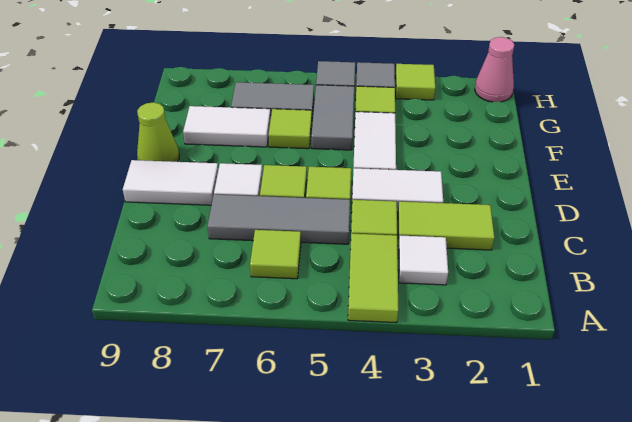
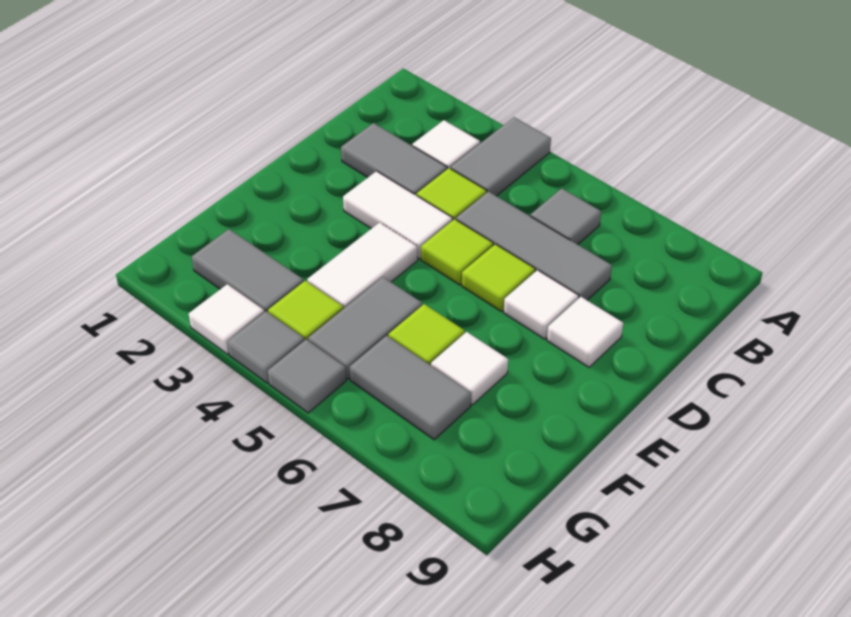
lime tile A4:B4 level 1 -> grey tile A4:B4 level 1
lime tile B6 level 1 -> grey tile B6 level 1
lime tile C2:C3 level 1 -> grey tile C2:C3 level 1
white tile D8:D9 level 1 -> white tile D8 level 1
lime cone E9 level 1 -> none
white tile F7:F8 level 1 -> white tile F7 level 1
none -> grey tile G2:G3 level 1
pink cone H1 level 1 -> none
lime tile H3 level 1 -> white tile H3 level 1

